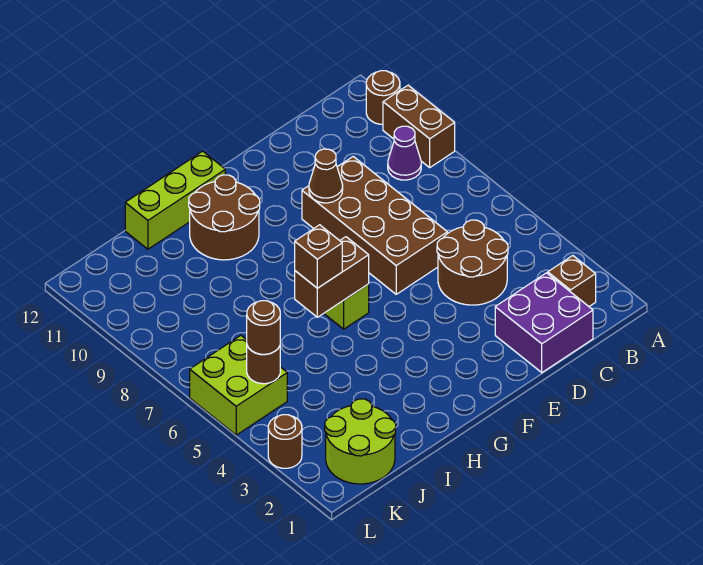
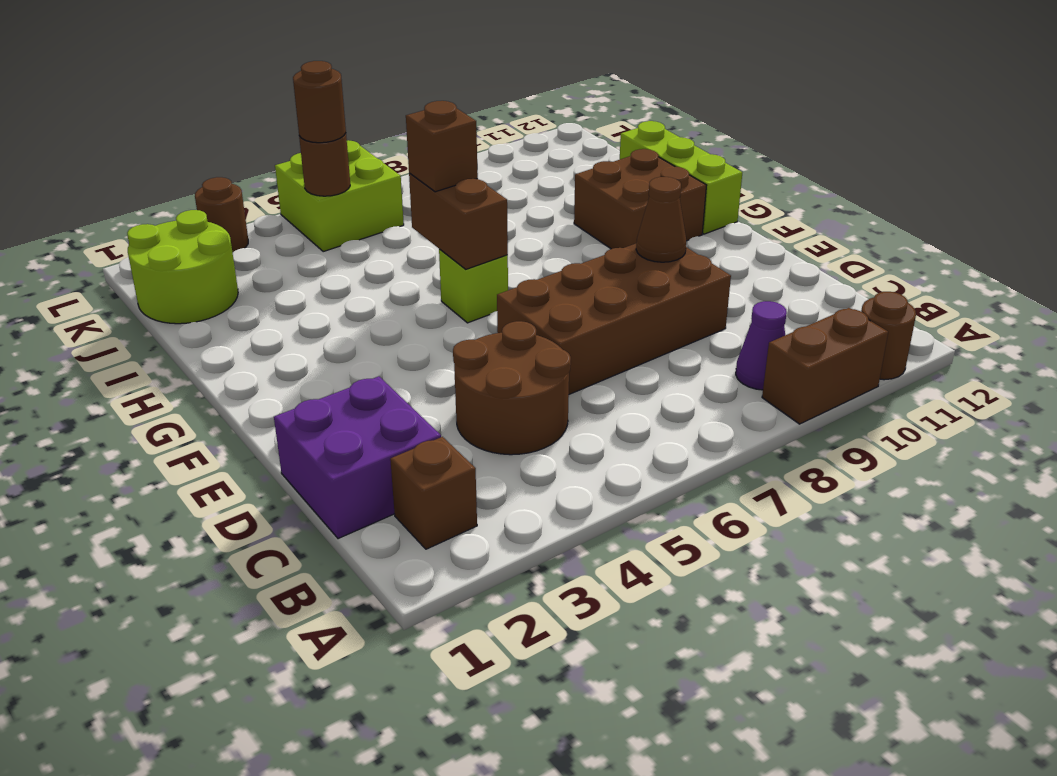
brown round brick G10:H11 level 1 -> brown brick G10:H11 level 1

